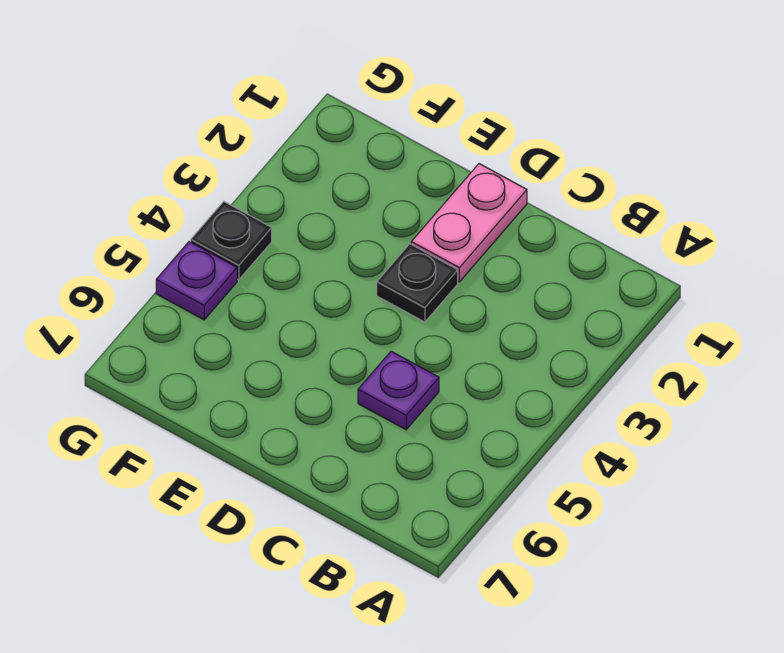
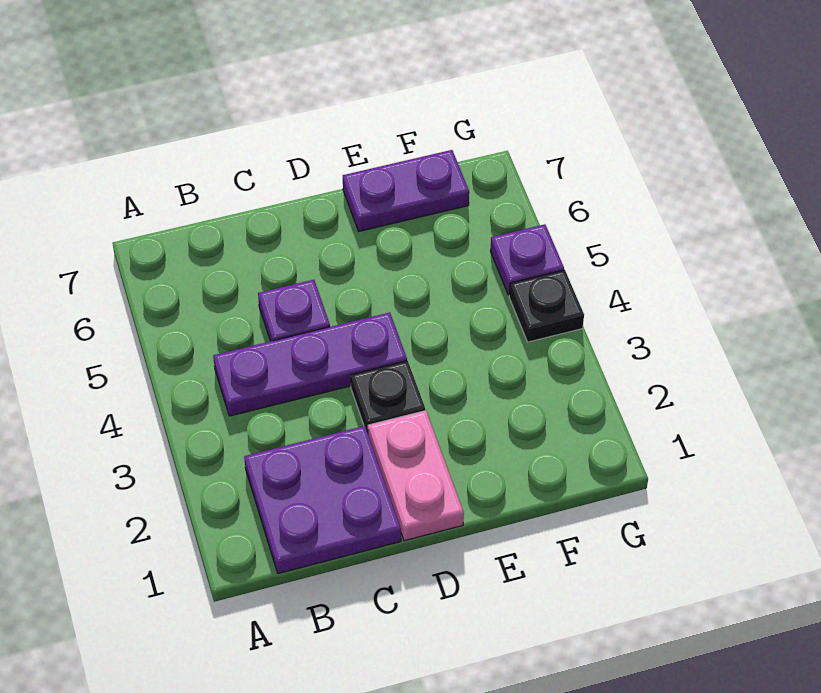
none -> purple plate B1:C2 level 1
none -> purple plate B4:D4 level 1
none -> purple plate E7:F7 level 1

